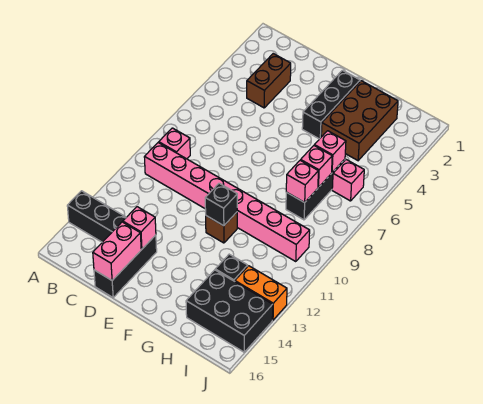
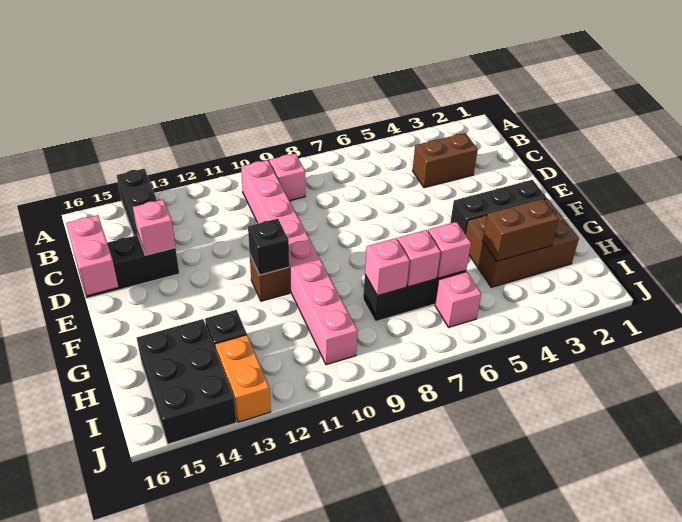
pink brick D15:D16 level 2 -> pink brick D16:E16 level 2
none -> brown brick H3:H4 level 2

